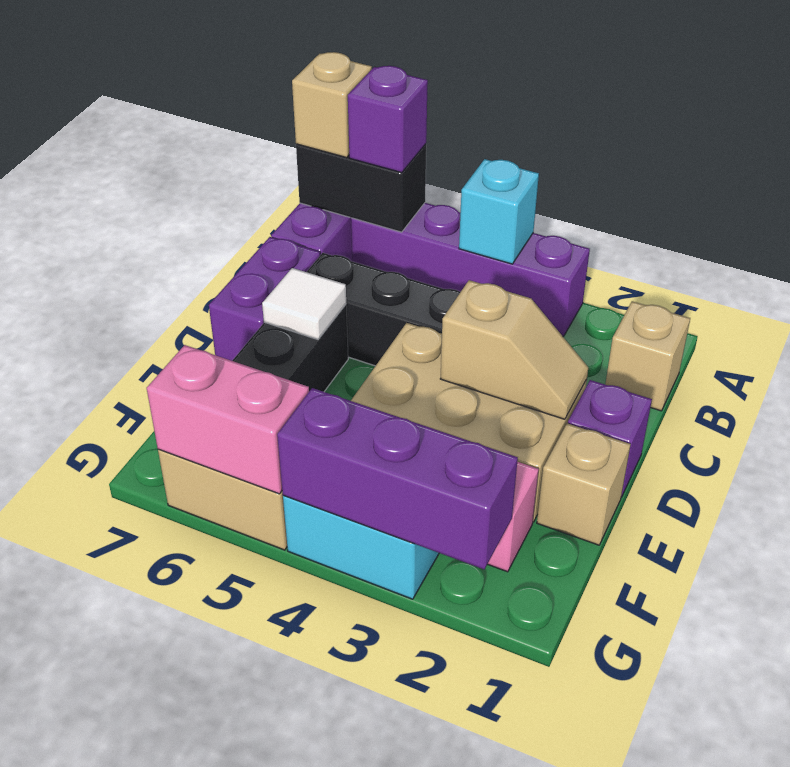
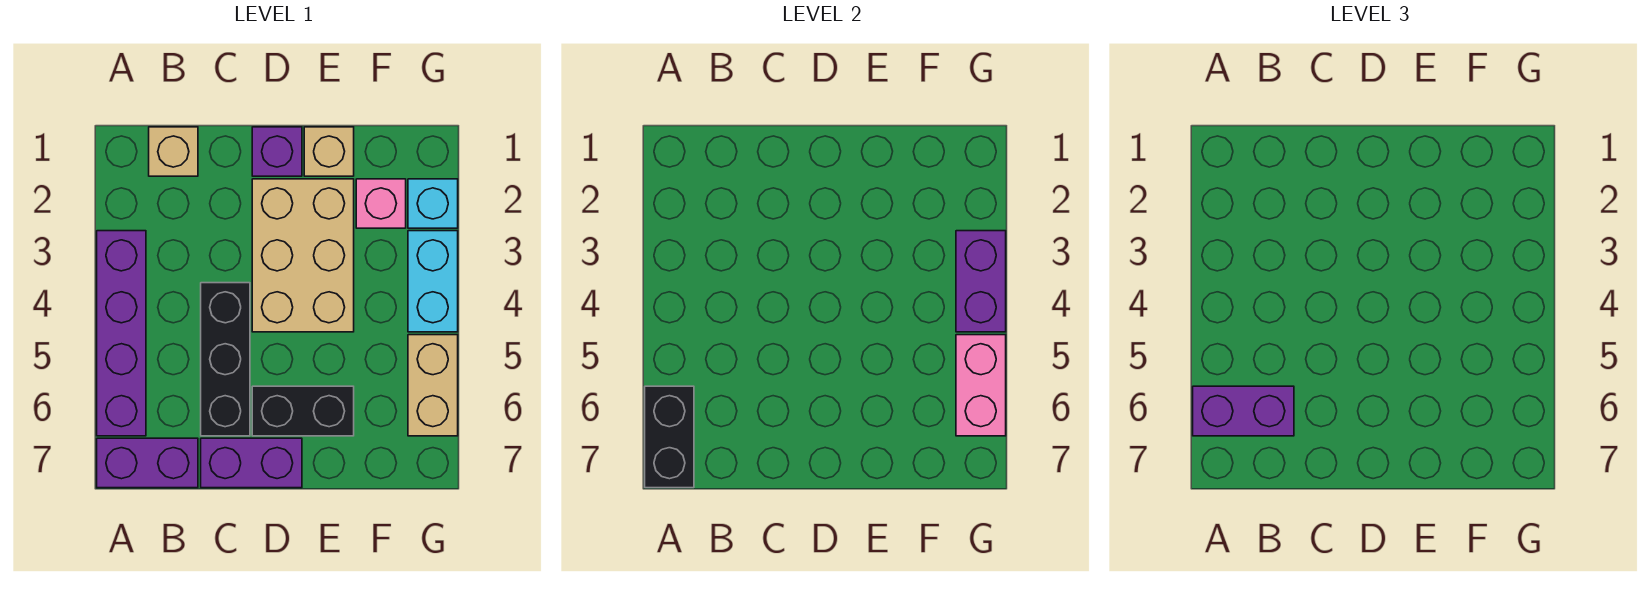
cyan brick A4 level 2 -> cyan brick G2 level 1
purple brick A6 level 3 -> purple brick A6:B6 level 3
tan brick A7 level 3 -> none
tan slope D2:D3 level 2 top 3 -> none
white tile D6 level 2 -> none
purple brick G2:G4 level 2 -> purple brick G3:G4 level 2

